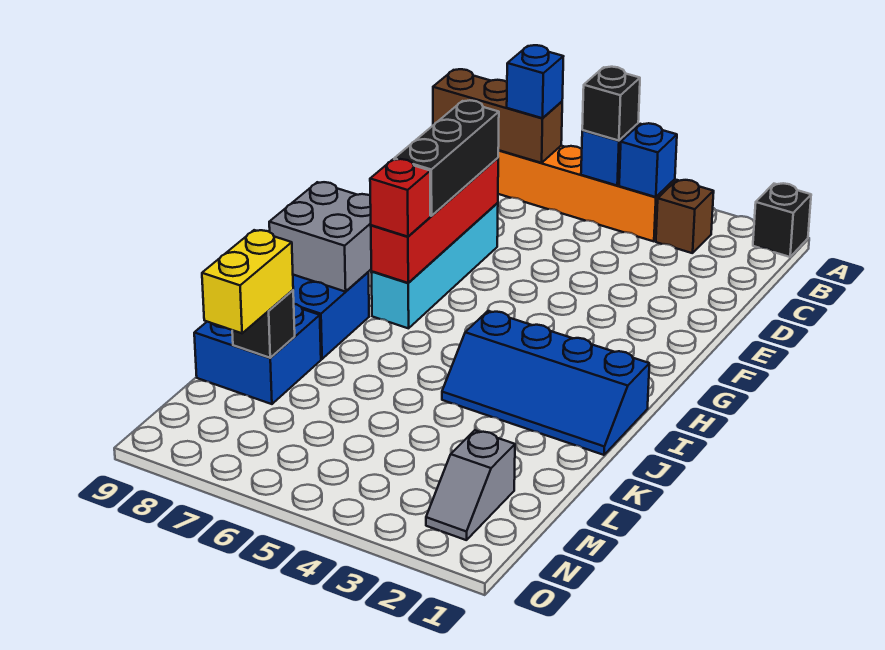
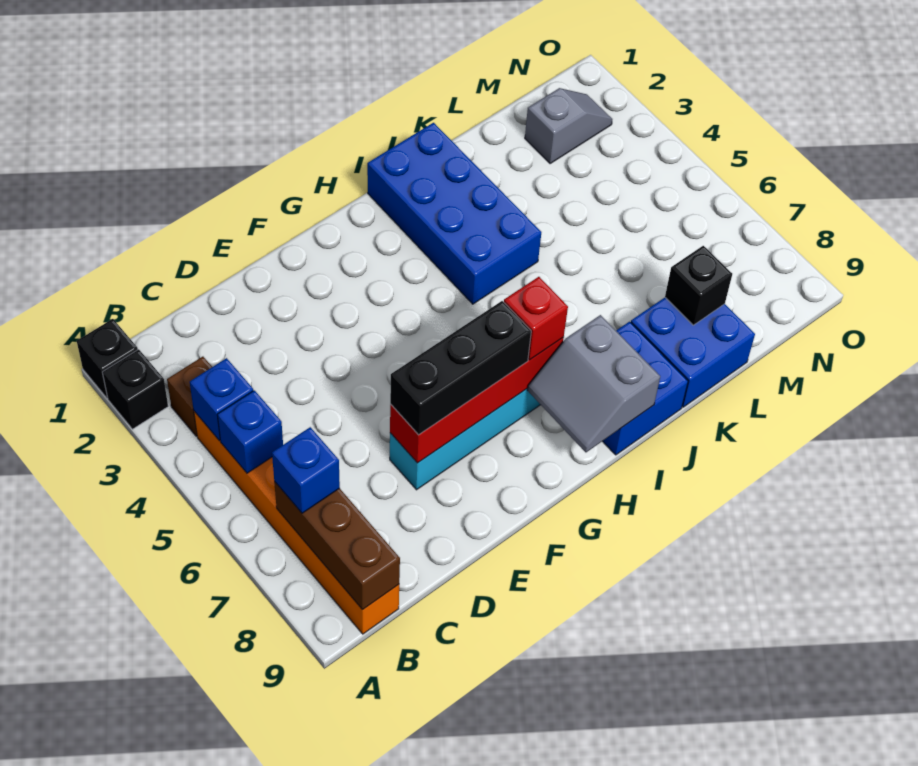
black brick B5 level 3 -> black brick A2 level 1
grey brick H8:I9 level 2 -> grey slope H8:I9 level 2 top I
blue slope I1:J4 level 1 top I -> blue brick I1:J4 level 1
yellow brick L8:M8 level 3 -> none

